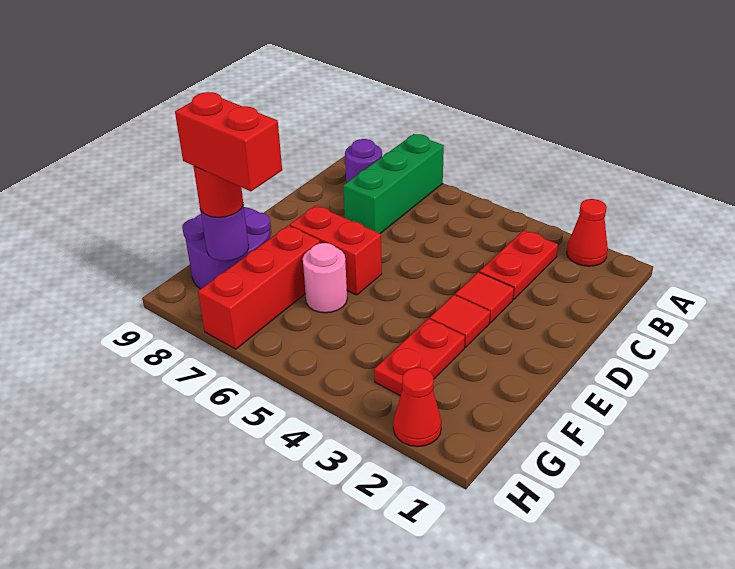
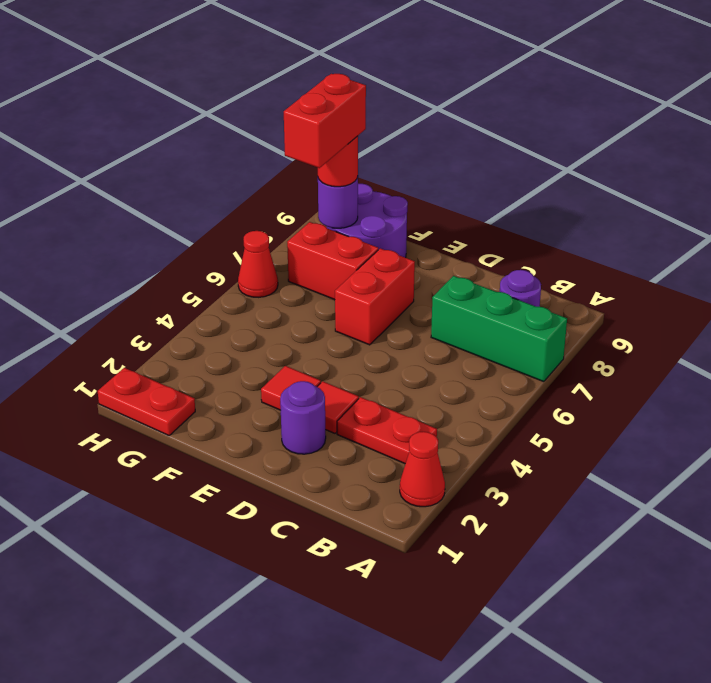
none -> purple round brick D2 level 1
red plate F3:G3 level 1 -> red plate G1:H1 level 1
pink round brick F6 level 1 -> none
red brick F7:H7 level 1 -> red brick F7:G7 level 1
red cone H2 level 1 -> red cone H6 level 1

